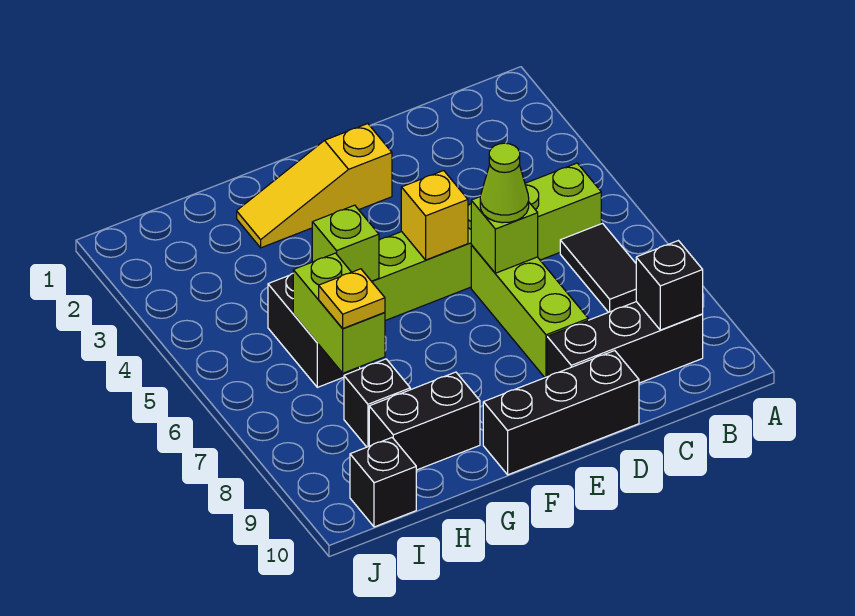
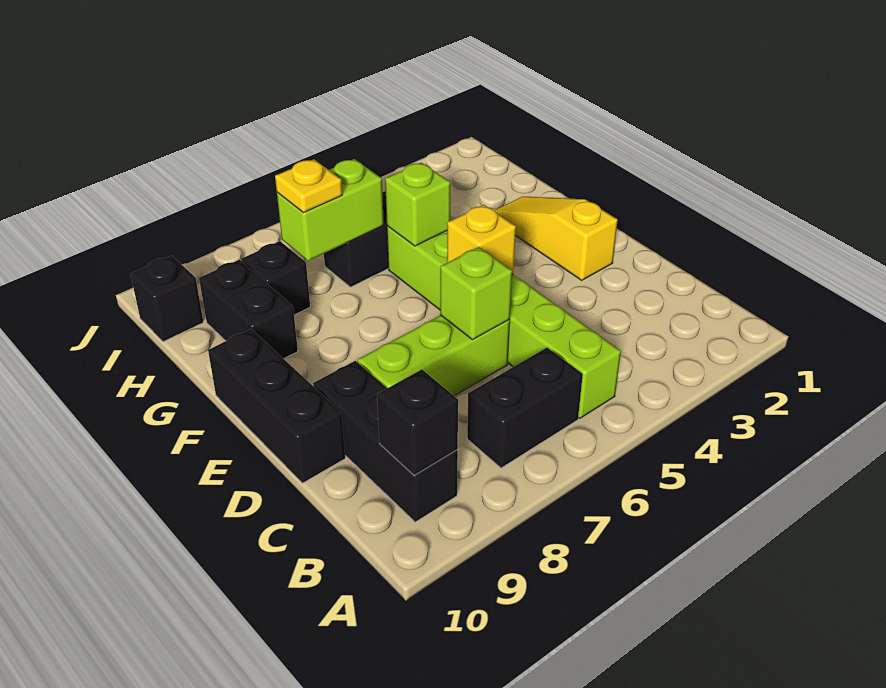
black tile B6:B7 level 1 -> black brick B6:B7 level 1
lime cone D6 level 3 -> none

